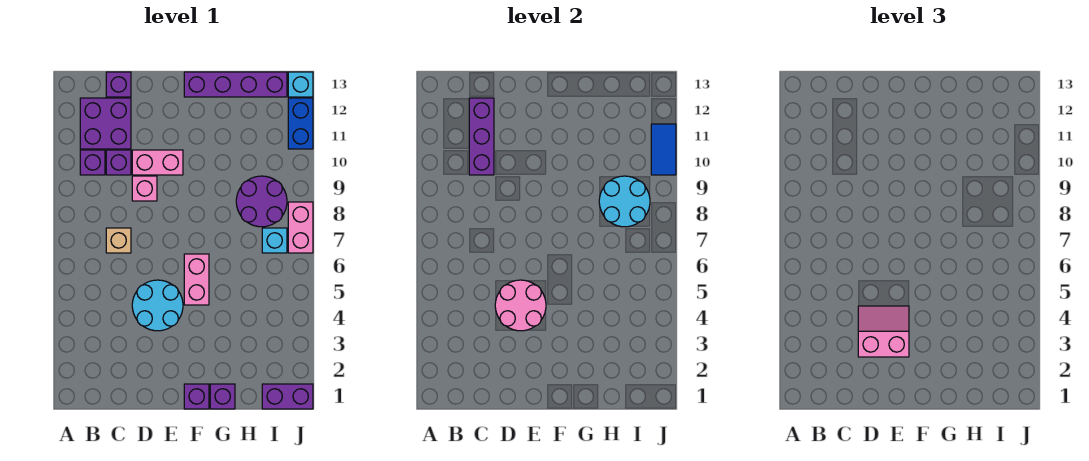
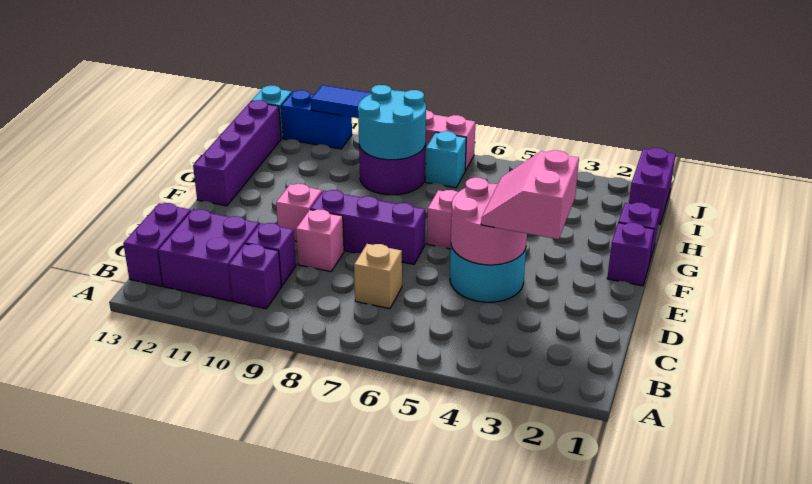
purple brick C10:C12 level 2 -> purple brick E7:E9 level 1
purple brick C13 level 1 -> purple brick B13:C13 level 1
pink brick D10:E10 level 1 -> pink brick E10 level 1

